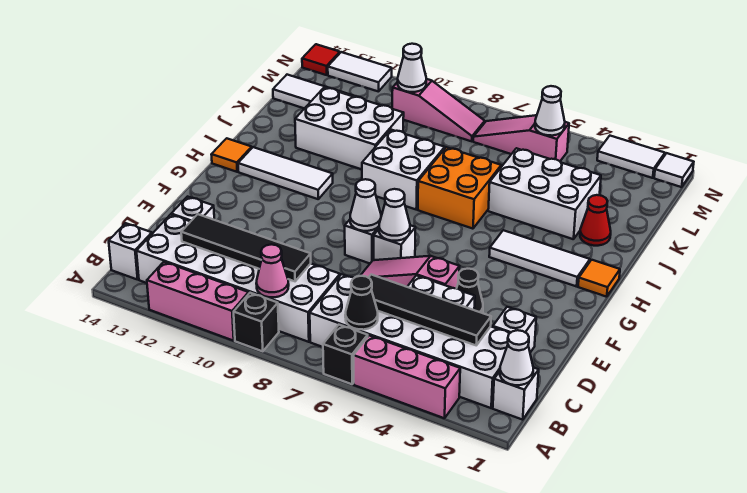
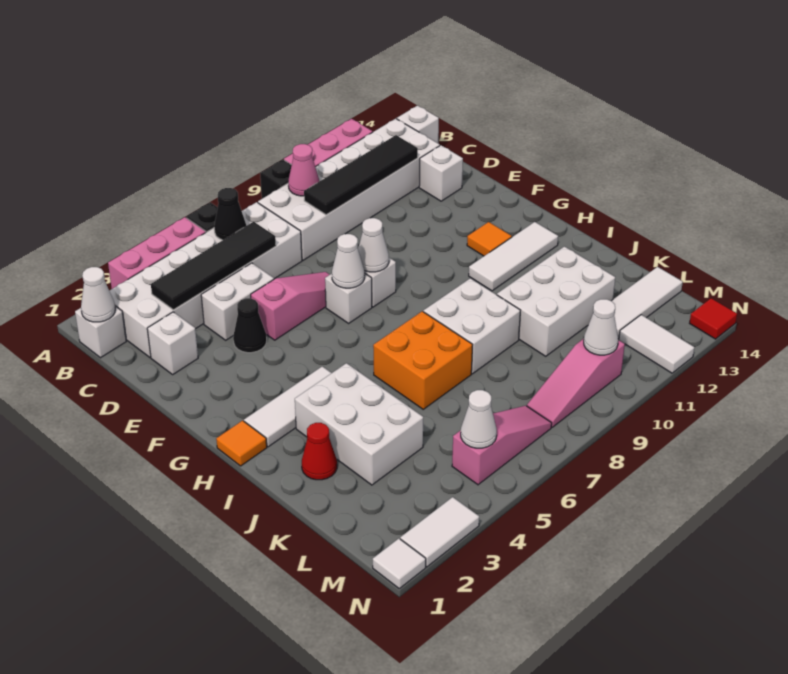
orange tile H14 level 1 -> orange tile G12 level 1
white brick J3:K5 level 1 -> white brick I3:K4 level 1
white tile N12:N13 level 1 -> white tile M12:N12 level 1

